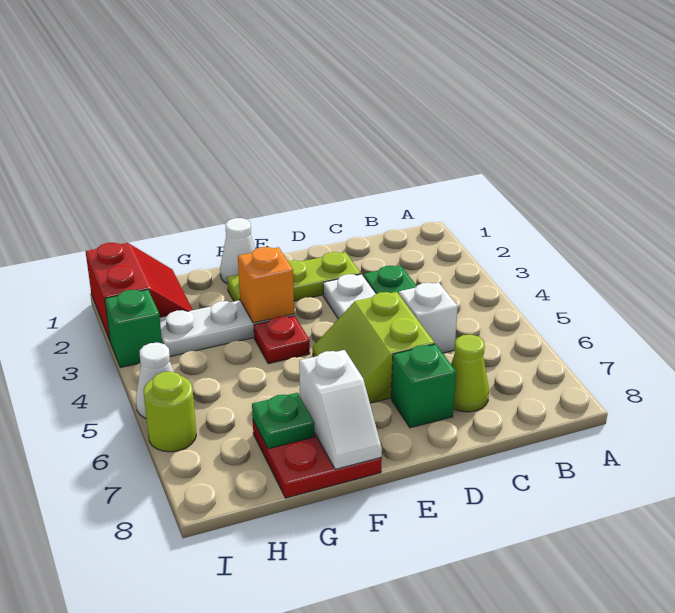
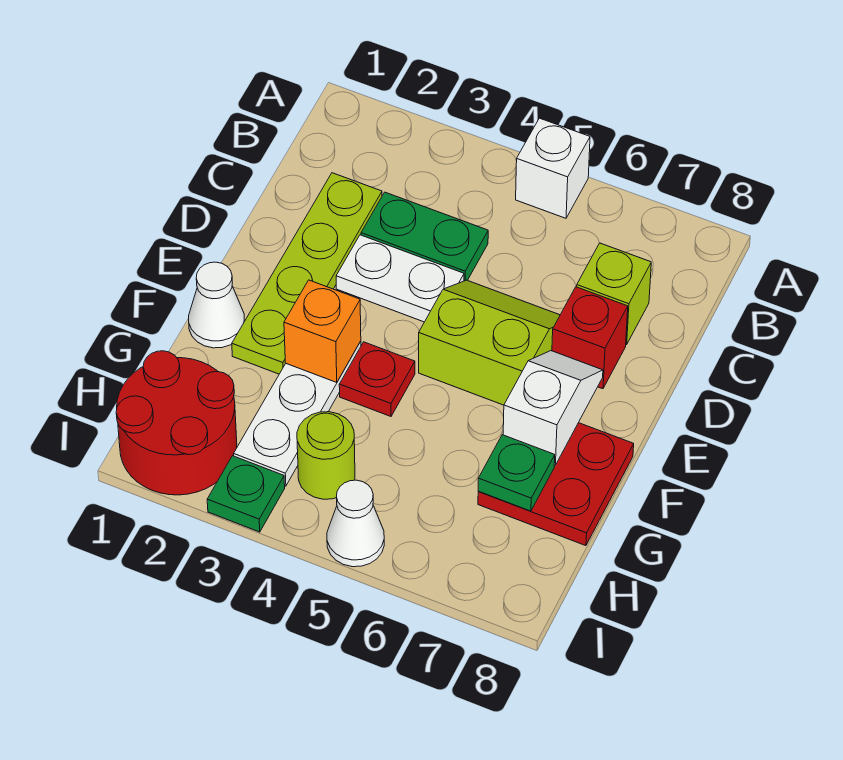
white brick C5 level 1 -> white brick A5 level 1
lime cone C7 level 1 -> lime brick C7 level 1
lime plate D2:F2 level 1 -> lime plate C2:F2 level 1
lime slope D5:E6 level 1 top D -> lime slope D5:E6 level 1 top E
green brick D7 level 1 -> red brick D7 level 1
white slope F7:F8 level 2 top 7 -> white slope E7:F7 level 2 top F
red slope H1:I2 level 1 top I -> red round brick H1:I2 level 1
green brick I3 level 1 -> green plate I3 level 1
lime round brick I6 level 1 -> lime round brick H4 level 1

